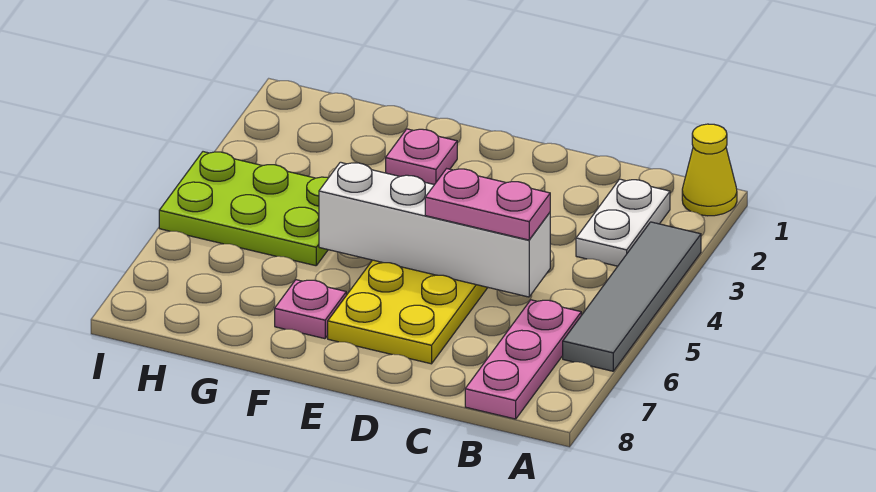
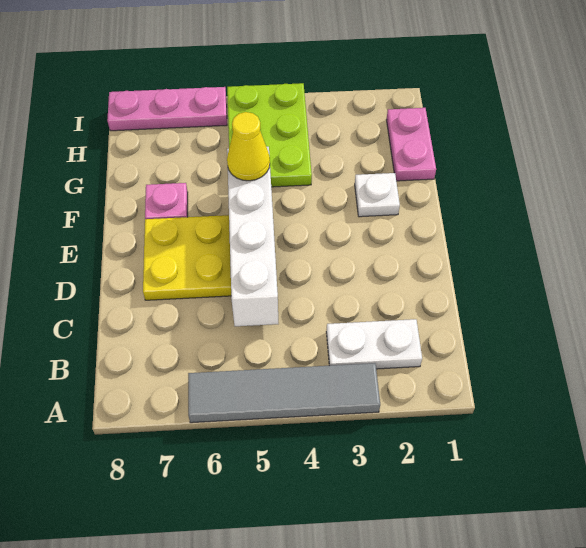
yellow cone A1 level 1 -> yellow cone F5 level 3
pink plate B6:B8 level 1 -> pink plate I6:I8 level 1
pink plate C5:D5 level 3 -> pink plate G1:H1 level 1
pink plate F2 level 1 -> white plate F2 level 1

